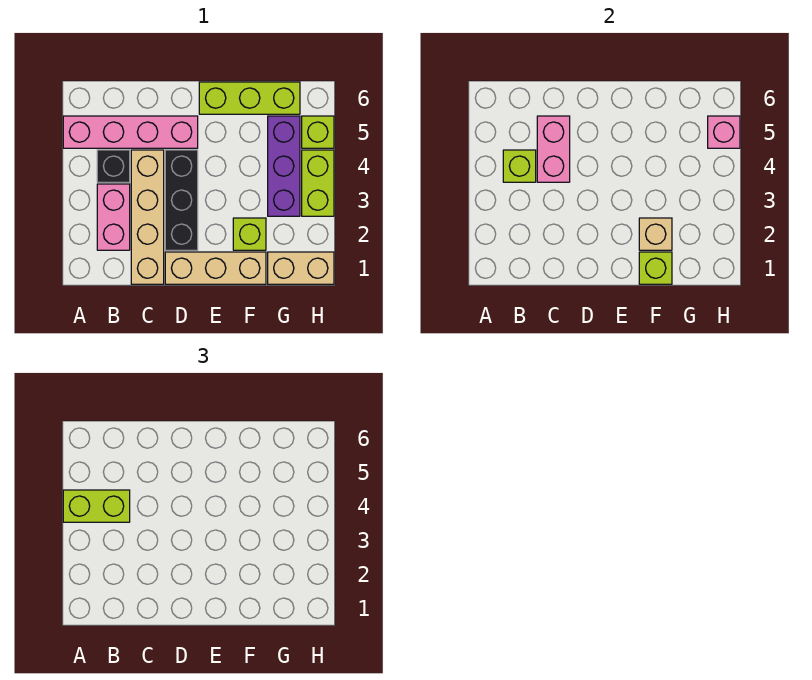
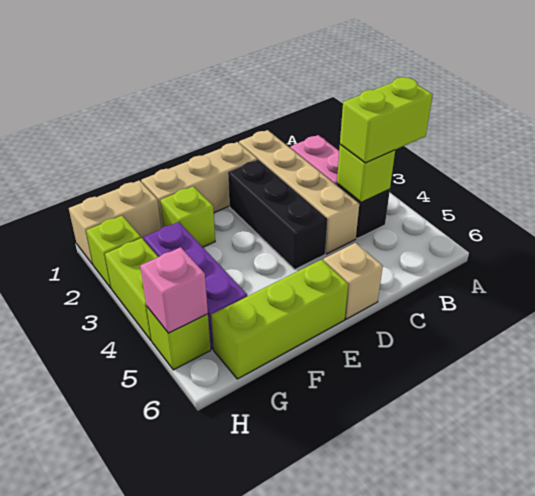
pink brick A5:D5 level 1 -> none
pink brick C4:C5 level 2 -> none
lime brick F1 level 2 -> lime brick H2 level 1
tan brick F2 level 2 -> tan brick D6 level 1

